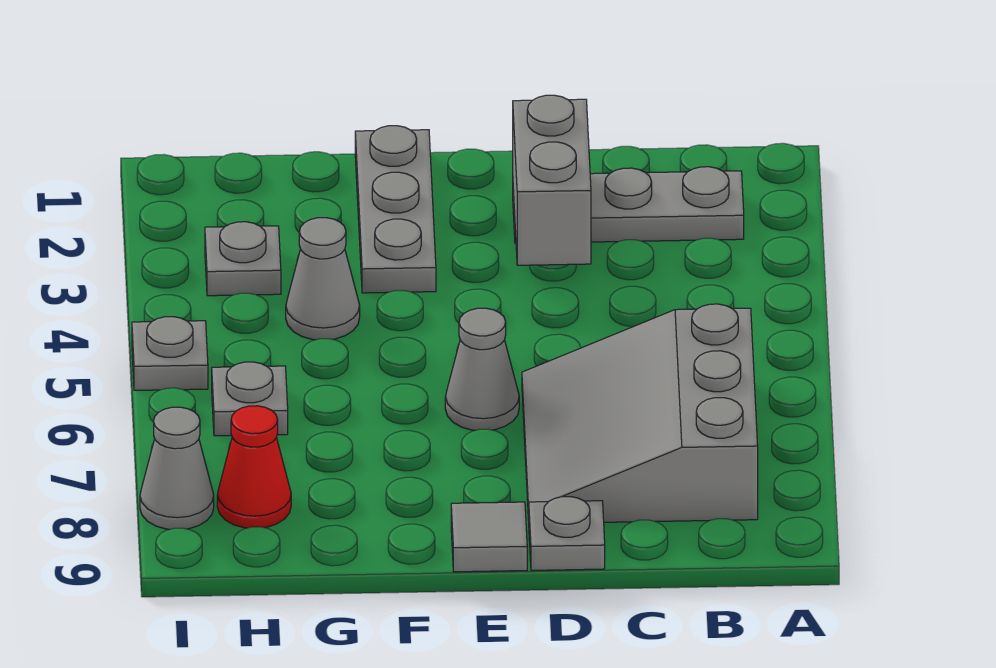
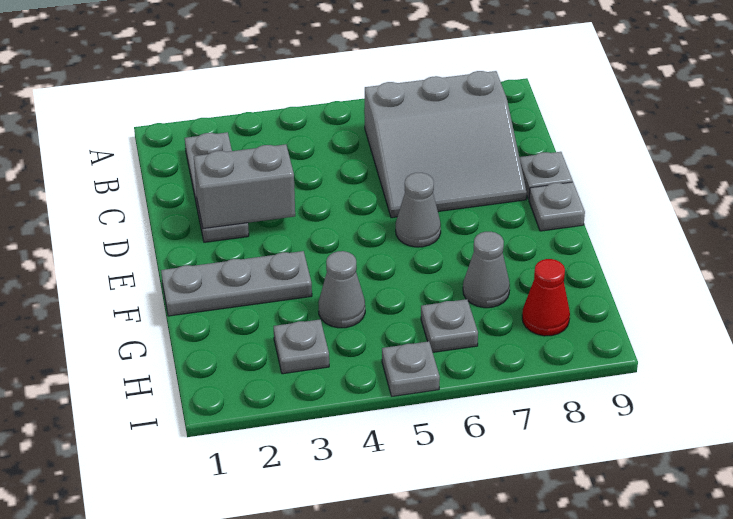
grey tile E9 level 1 -> grey plate E9 level 1
grey cone I8 level 1 -> grey cone G7 level 1

